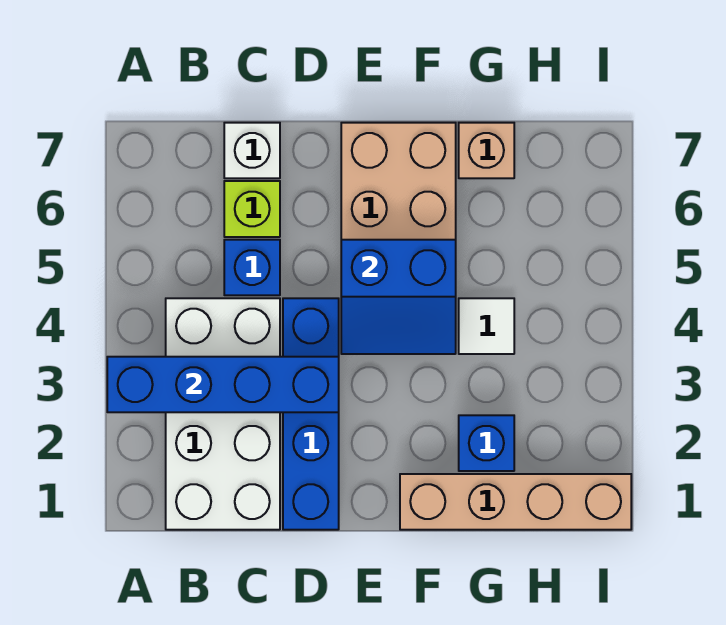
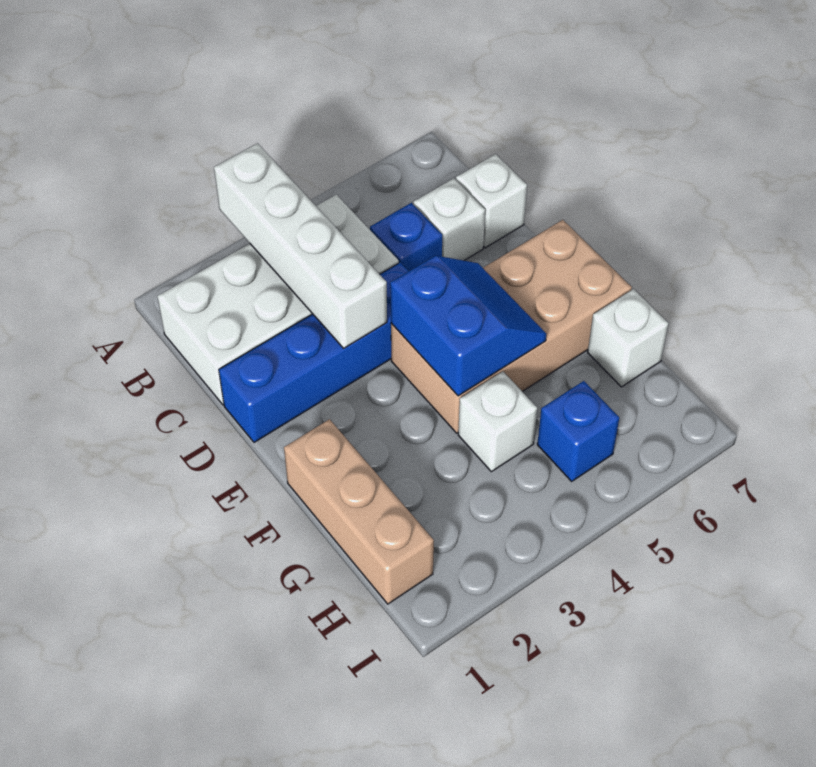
blue brick A3:D3 level 2 -> white brick A3:D3 level 2
lime brick C6 level 1 -> white brick C6 level 1
blue slope E4:F5 level 2 top 5 -> blue slope E4:F5 level 2 top 4
tan brick F1:I1 level 1 -> tan brick F1:H1 level 1
blue brick G2 level 1 -> blue brick H5 level 1
white tile G4 level 1 -> white brick G4 level 1
tan brick G7 level 1 -> white brick G7 level 1

